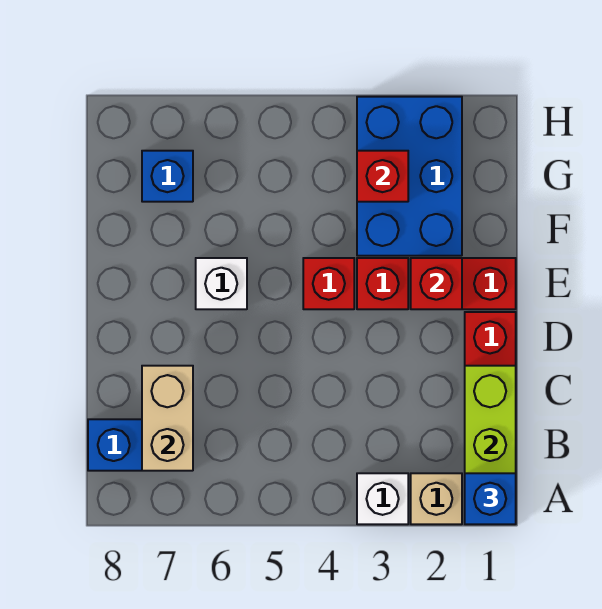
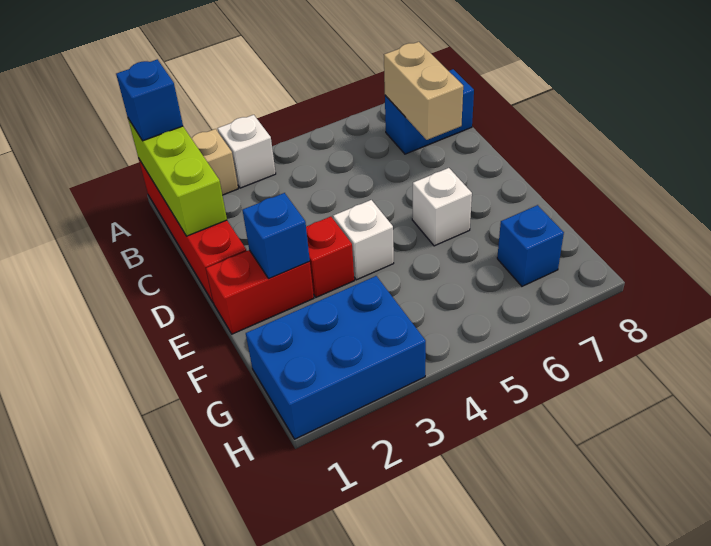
red brick E2 level 2 -> blue brick E2 level 2
red brick E4 level 1 -> white brick E4 level 1
blue brick F2:H3 level 1 -> blue brick G1:H3 level 1
red brick G3 level 2 -> none

